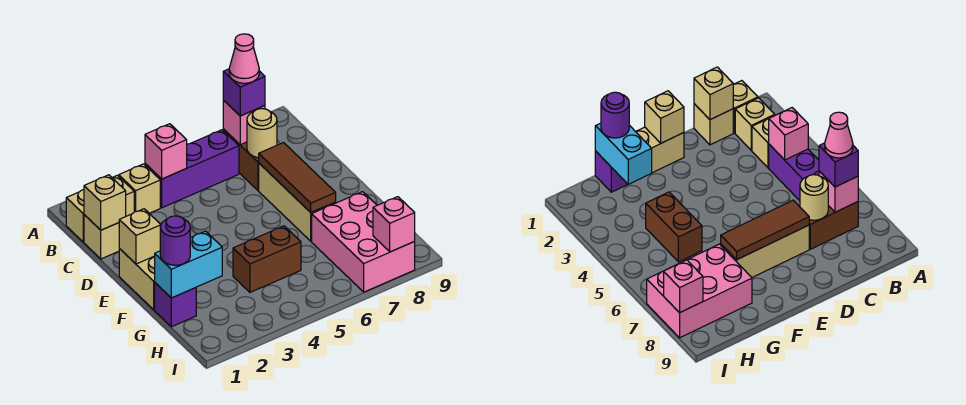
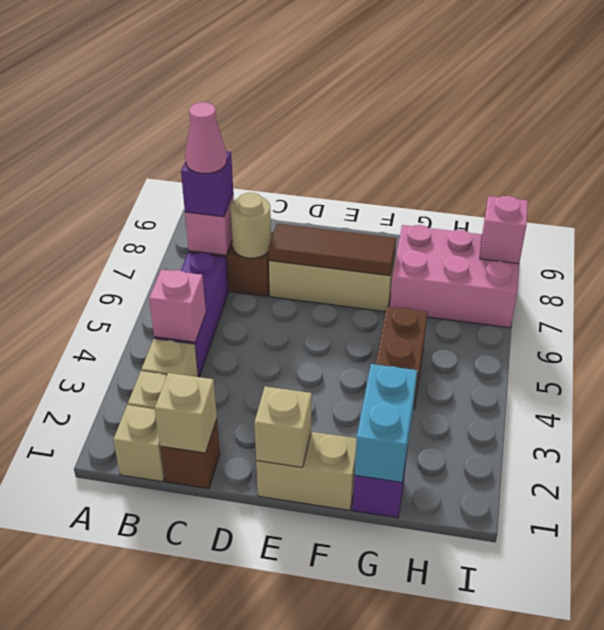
tan brick C1 level 1 -> brown brick C1 level 1
purple round brick G1 level 3 -> none

